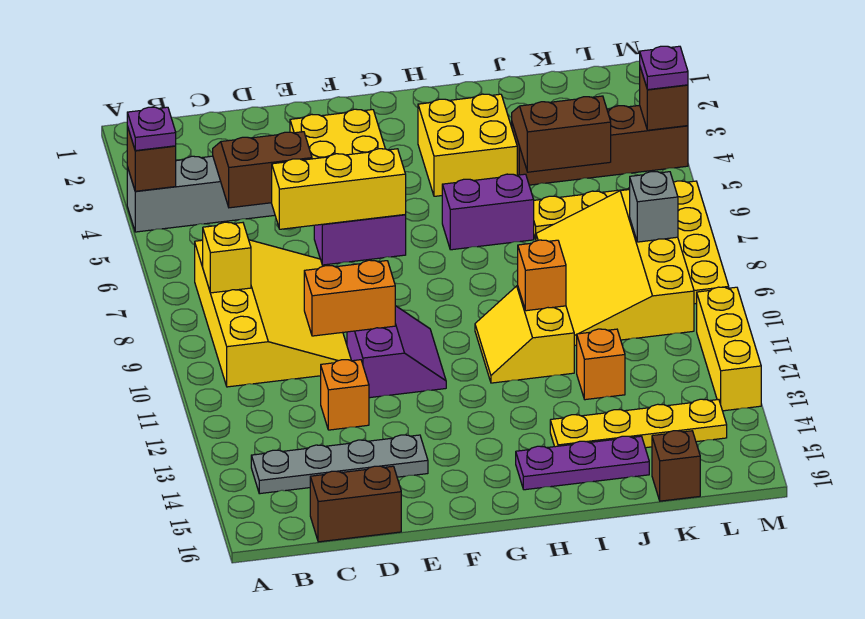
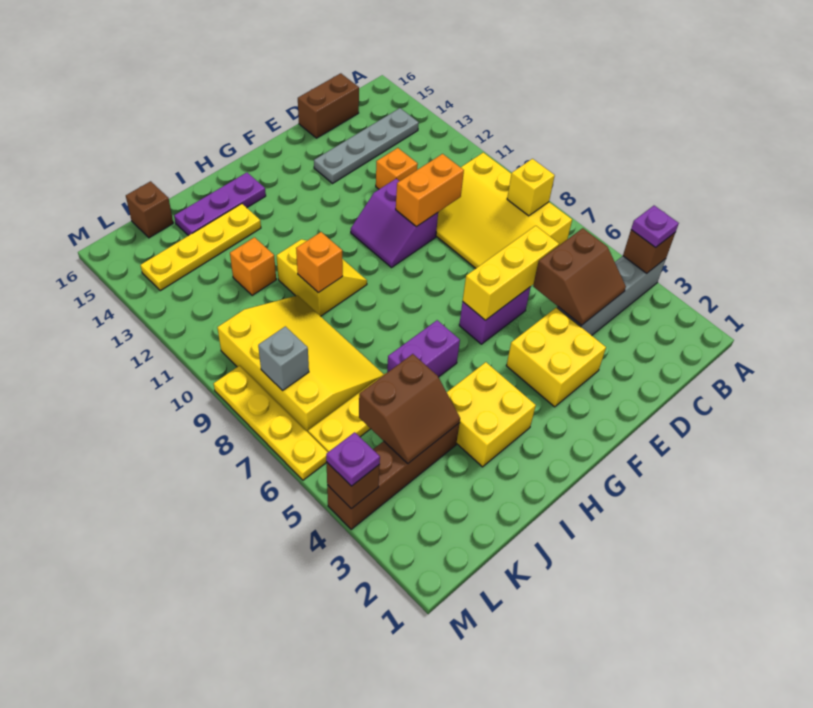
yellow brick M11:M13 level 1 -> none

